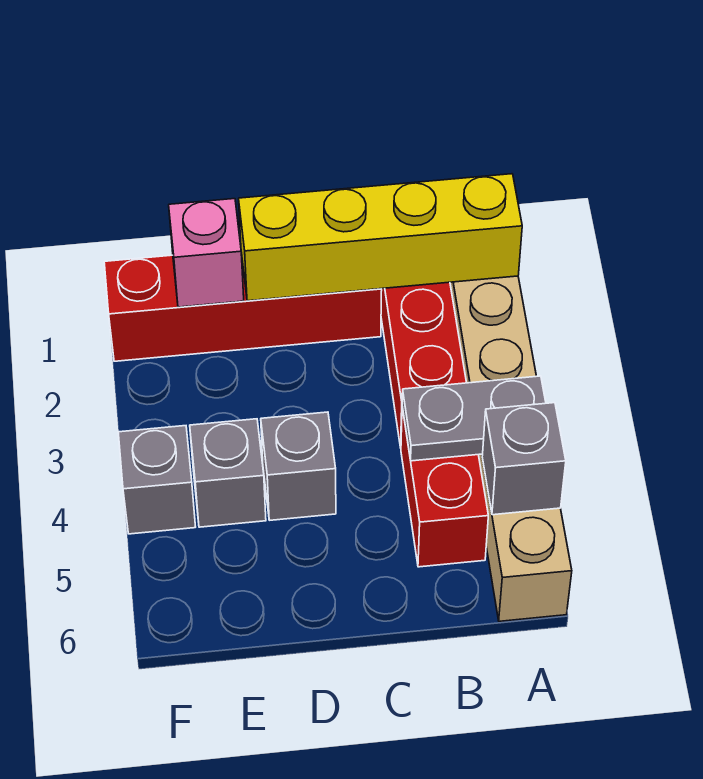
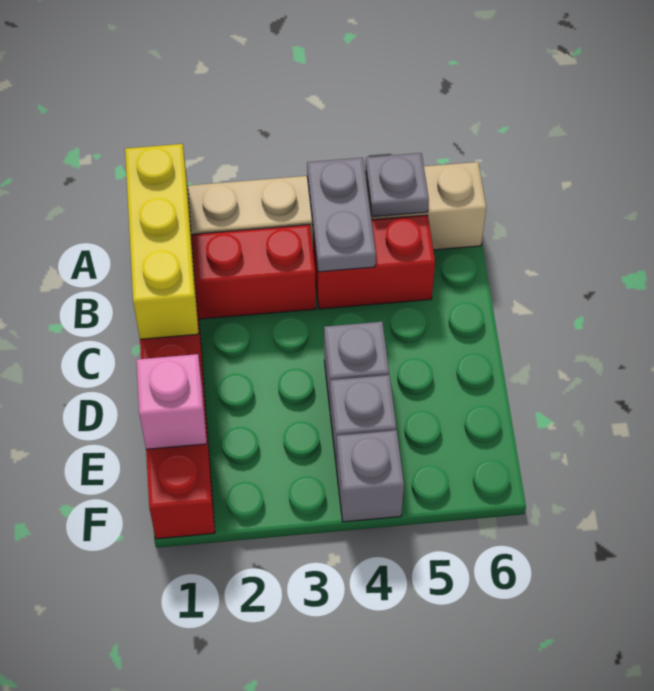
yellow brick A1:D1 level 2 -> yellow brick A1:C1 level 2
grey brick A5 level 2 -> grey plate A5 level 2

